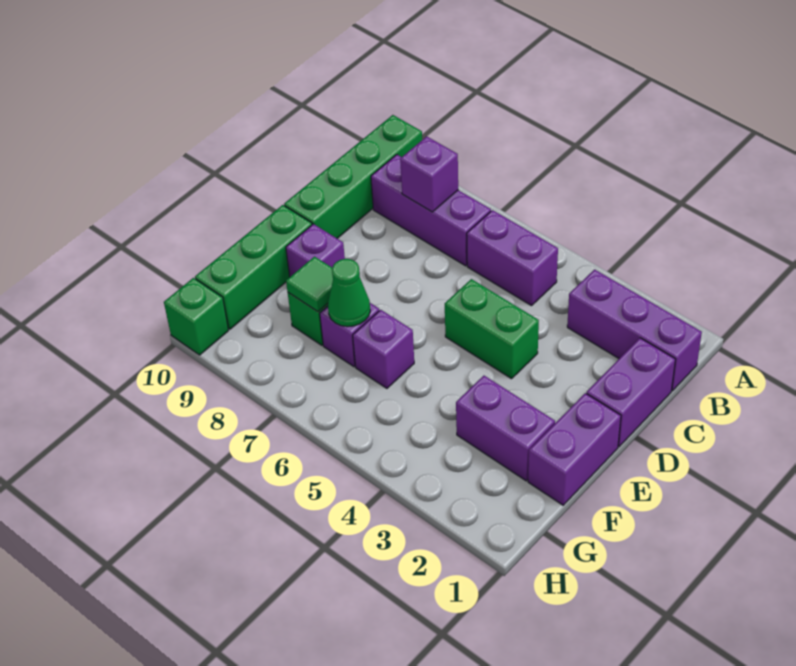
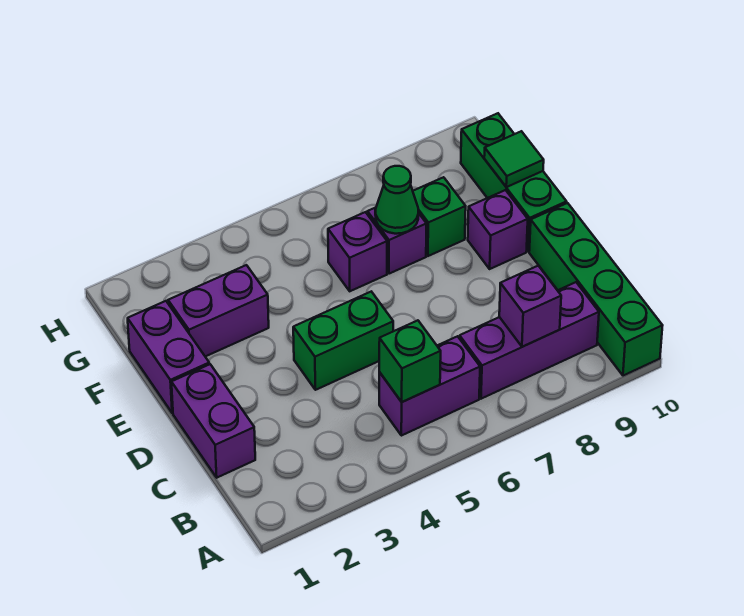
purple brick B1:B3 level 1 -> none
green tile F8 level 2 -> green tile F10 level 2
green brick H10 level 1 -> green brick B5 level 2

